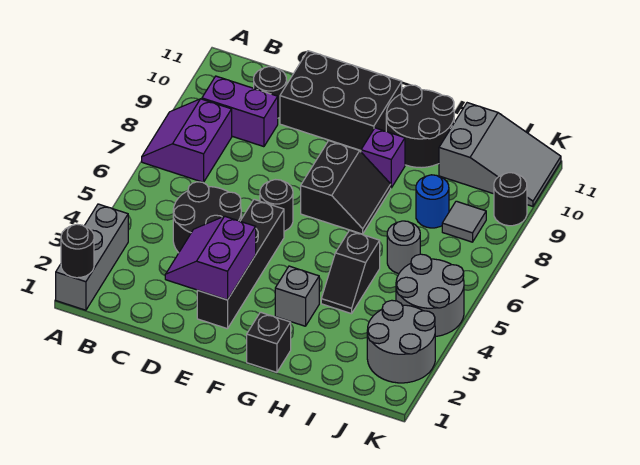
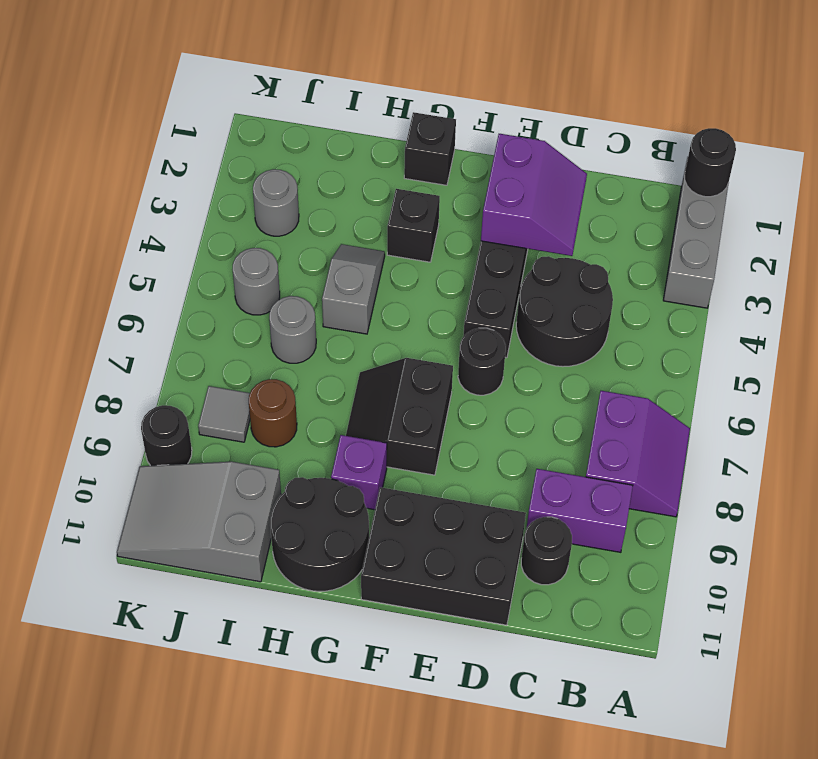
grey brick G3 level 1 -> black brick G3 level 1
black slope H4:H5 level 1 top 5 -> grey slope H4:H5 level 1 top 5
blue round brick I8 level 1 -> brown round brick I8 level 1
grey round brick J2:K3 level 1 -> grey round brick J3 level 1
grey round brick J4:K5 level 1 -> grey round brick J5 level 1

